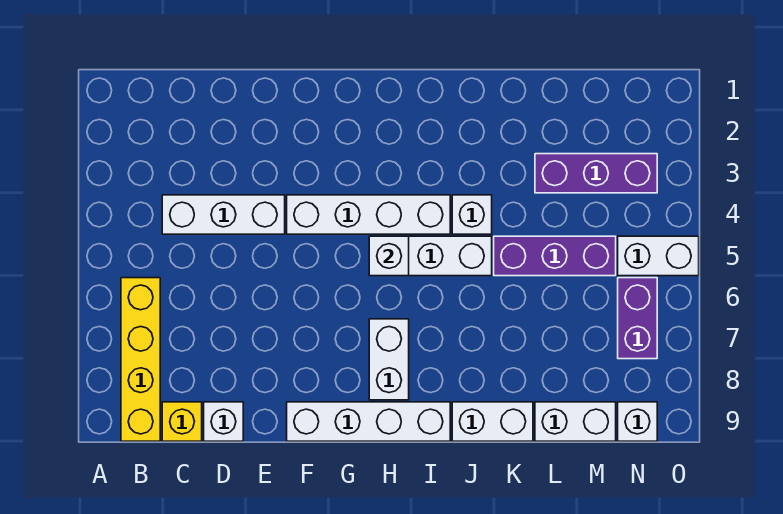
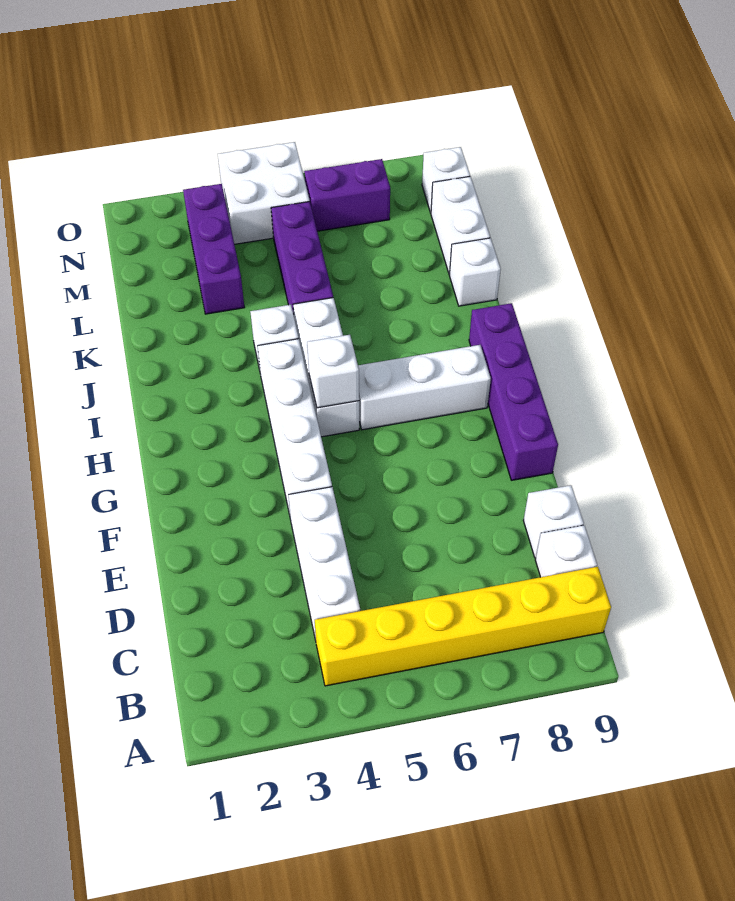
yellow brick B6:B9 level 1 -> yellow brick B4:B9 level 1
yellow brick C9 level 1 -> white brick C9 level 1
white brick F9:I9 level 1 -> purple brick F9:I9 level 1
white brick H7:H8 level 1 -> white brick H6:H8 level 1
white brick J9:K9 level 1 -> white brick K9 level 1
white brick N5:O5 level 1 -> white brick N4:O5 level 1

